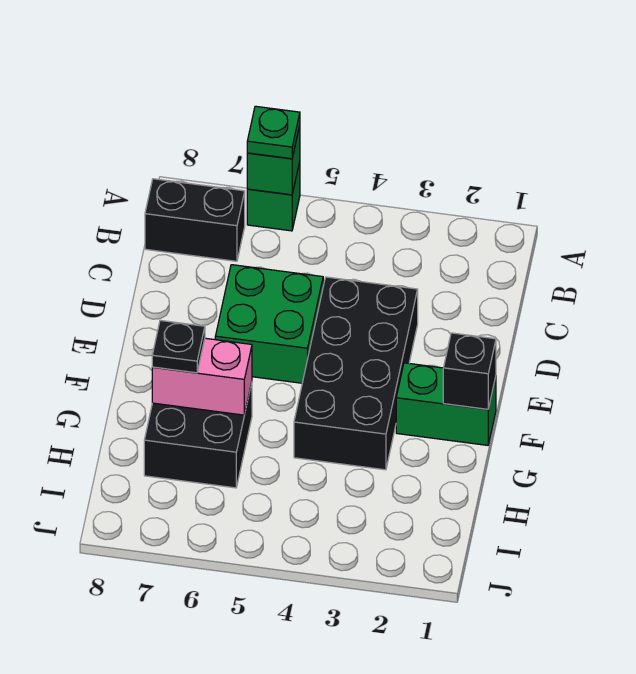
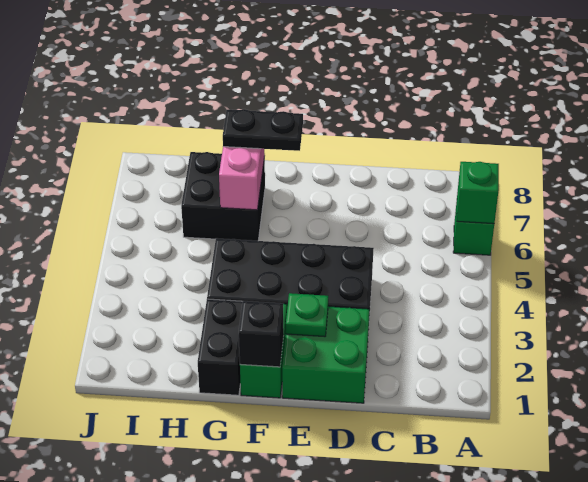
green plate A6 level 3 -> green plate E2 level 2
black brick B7:B8 level 1 -> black brick G1:G2 level 1
green brick D5:E6 level 1 -> green brick D1:E2 level 1
black plate G7 level 3 -> black plate F7:G7 level 3

